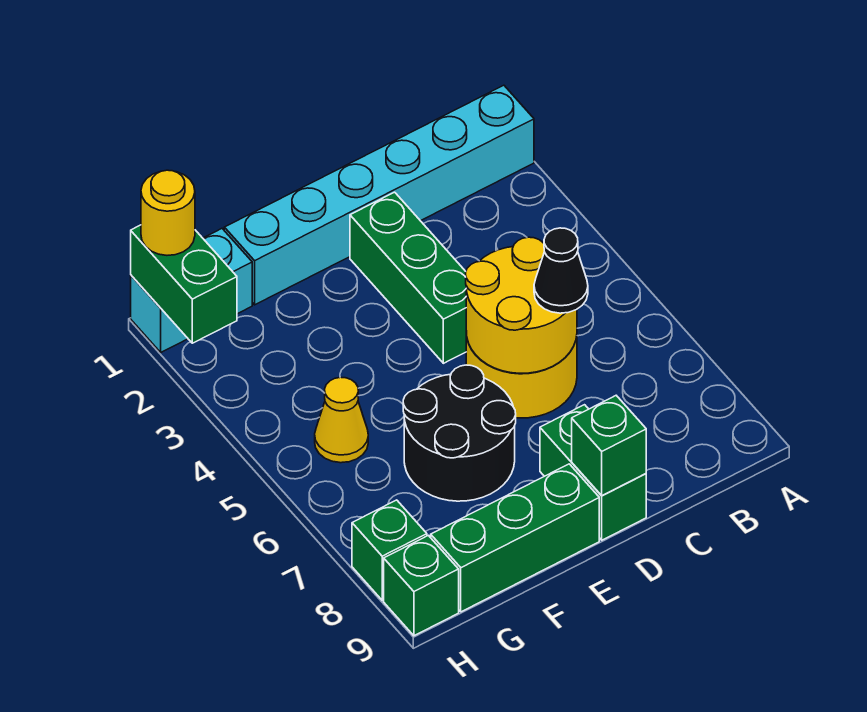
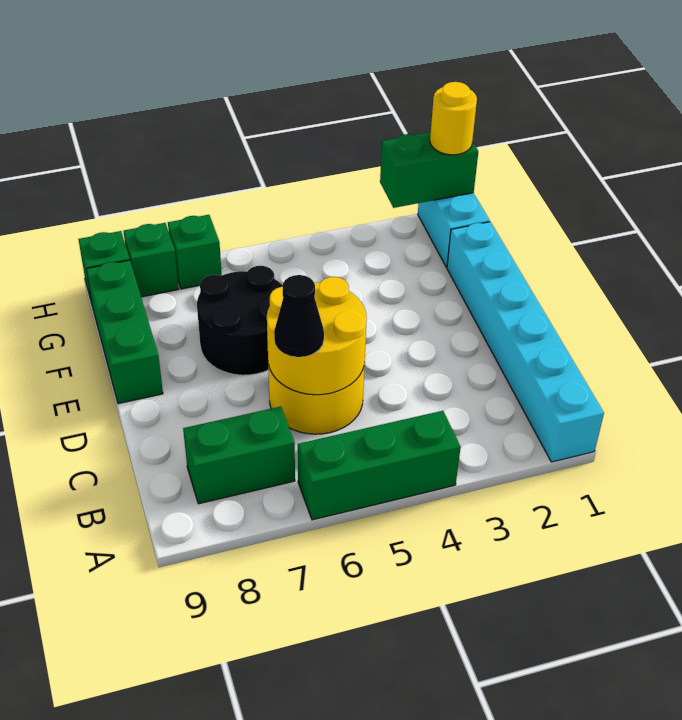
green brick D2:D4 level 1 -> green brick A4:A6 level 1
green brick D8:D9 level 1 -> green brick B7:B8 level 1
green brick D9 level 2 -> green brick H7 level 1
yellow cone G5 level 1 -> none

